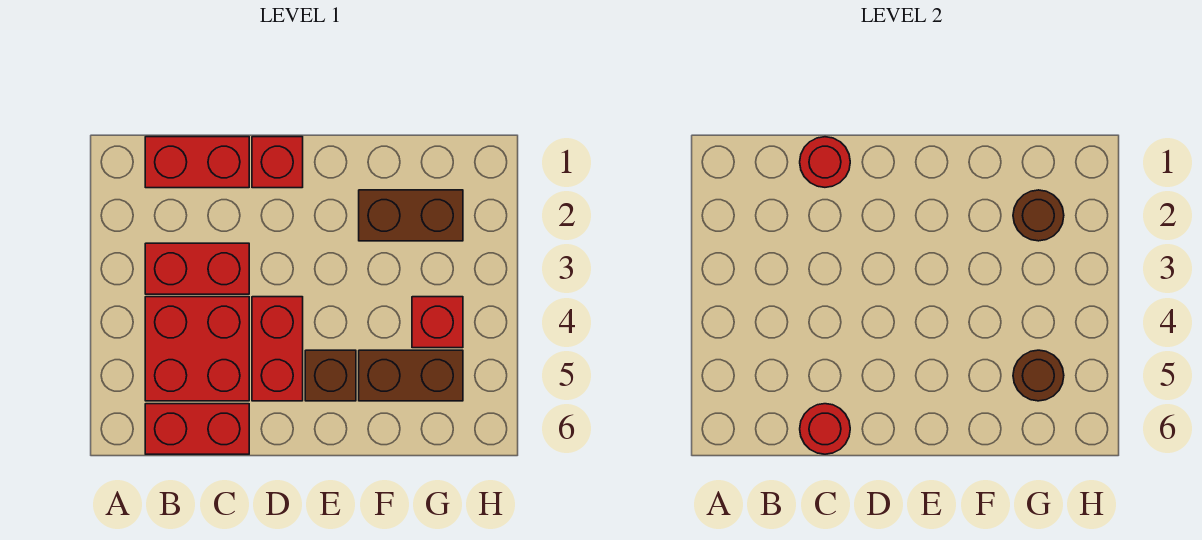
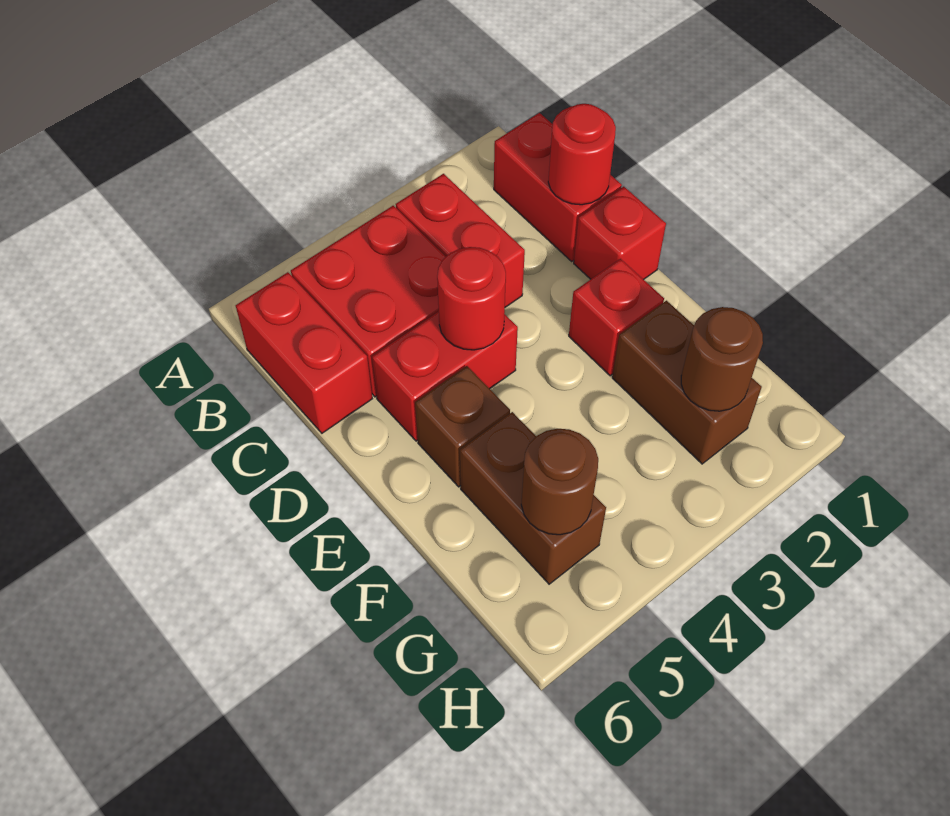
red round brick C6 level 2 -> red round brick D4 level 2
red brick G4 level 1 -> red brick E2 level 1

